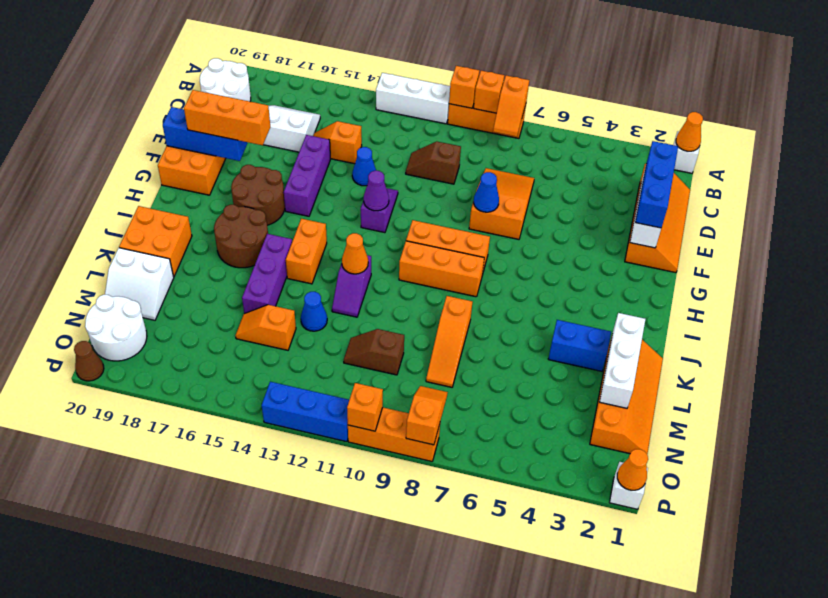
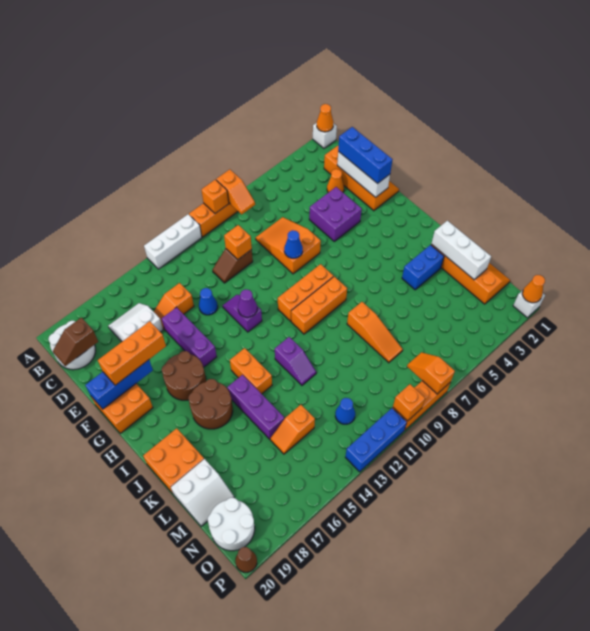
orange brick A10 level 2 -> orange brick D10 level 2
none -> purple brick E4:F5 level 1
orange cone J12 level 2 -> orange cone D3 level 1
blue cone L13 level 1 -> blue cone N12 level 1
brown slope M10:M11 level 1 top 10 -> brown slope C19:C20 level 2 top 19

